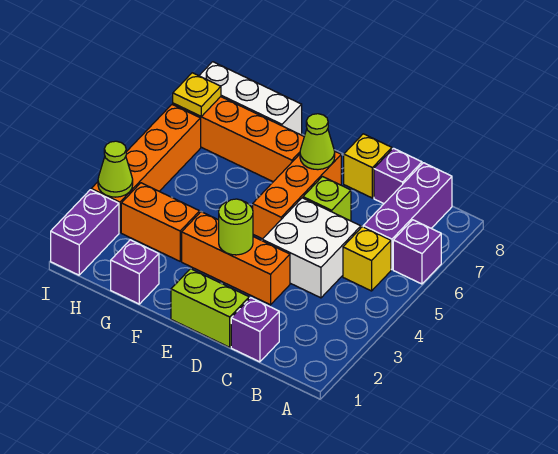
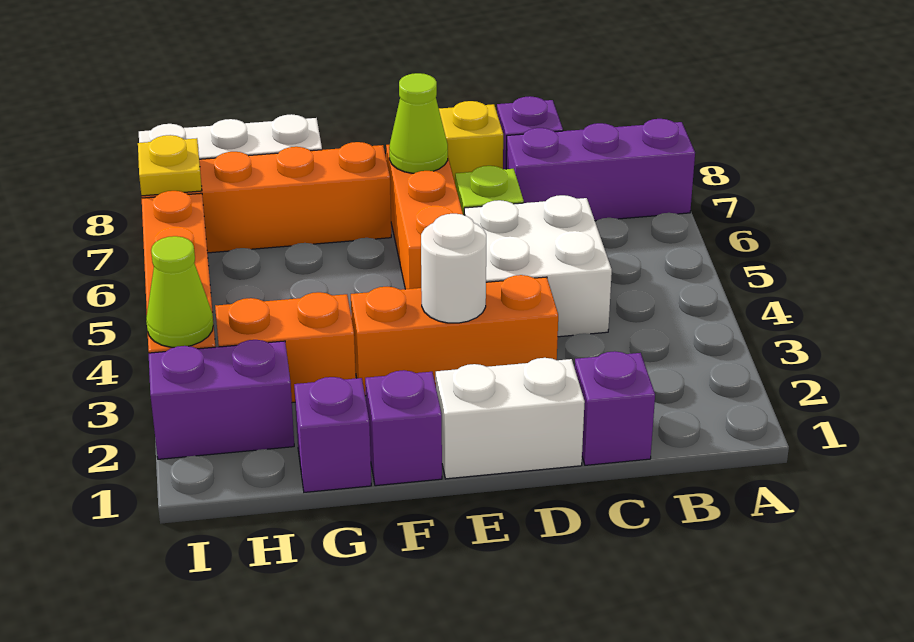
purple brick A6 level 1 -> purple brick F1 level 1
yellow brick B5 level 1 -> none
purple brick B6:B8 level 1 -> purple brick A7:C7 level 1
lime brick D1:E1 level 1 -> white brick D1:E1 level 1
lime round brick E3 level 2 -> white round brick E3 level 2
purple brick I1:I2 level 1 -> purple brick H2:I2 level 1

